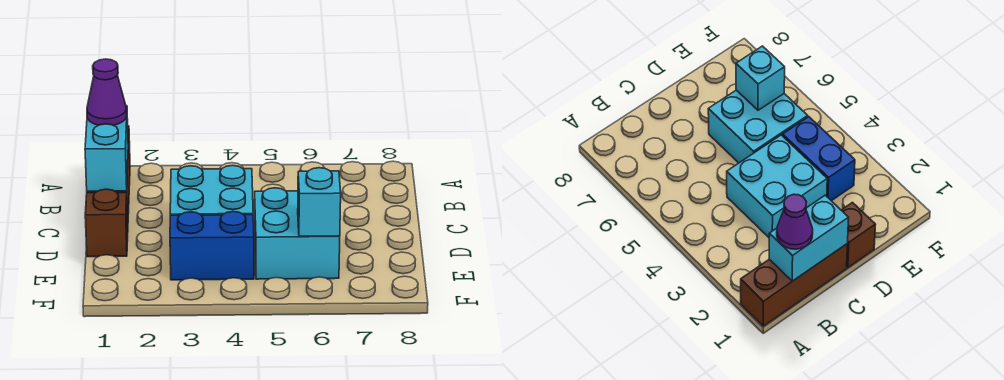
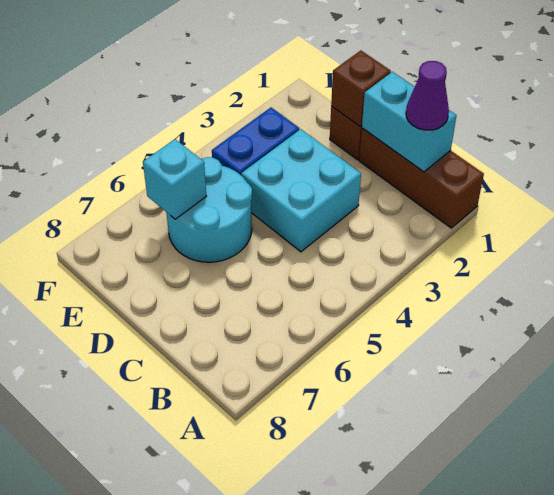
none -> brown brick D1 level 2
cyan brick D5:E6 level 1 -> cyan round brick D5:E6 level 1

